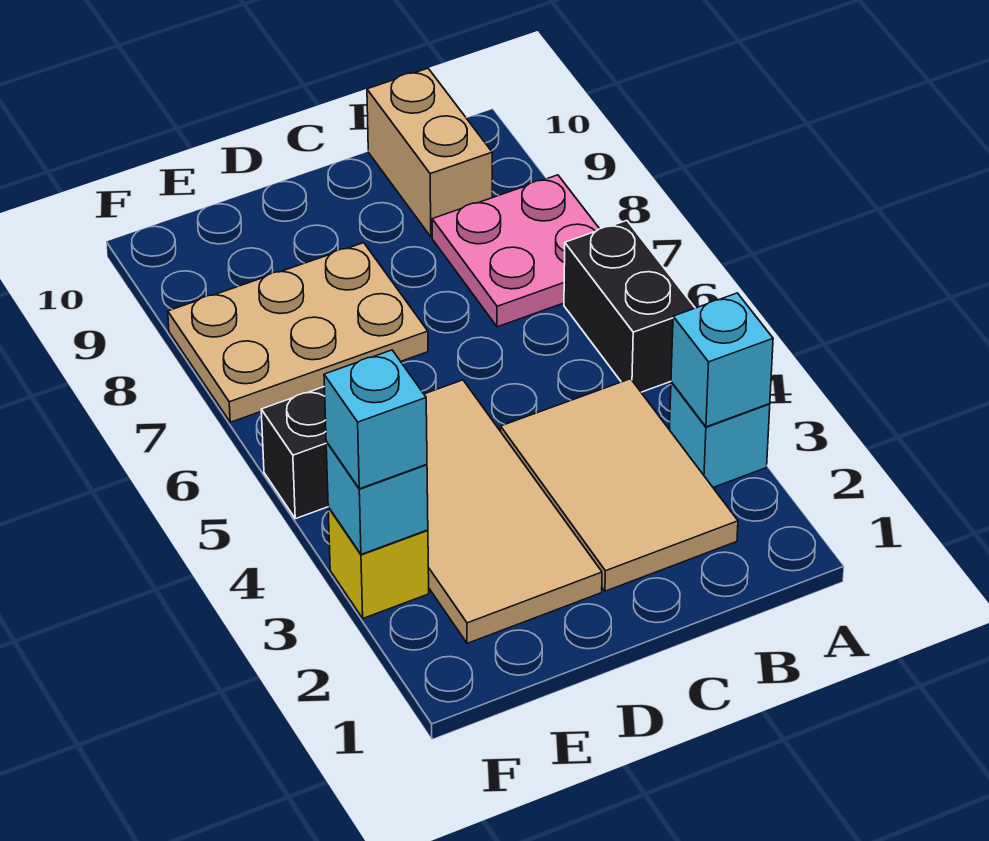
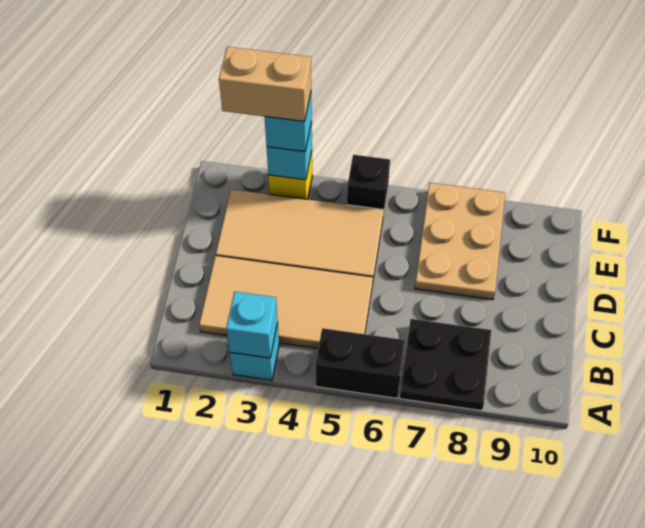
pink plate A7:B8 level 1 -> black plate A7:B8 level 1
tan tile B2:C4 level 1 -> tan tile B2:C5 level 1
tan brick B9:B10 level 1 -> tan brick F2:F3 level 4

